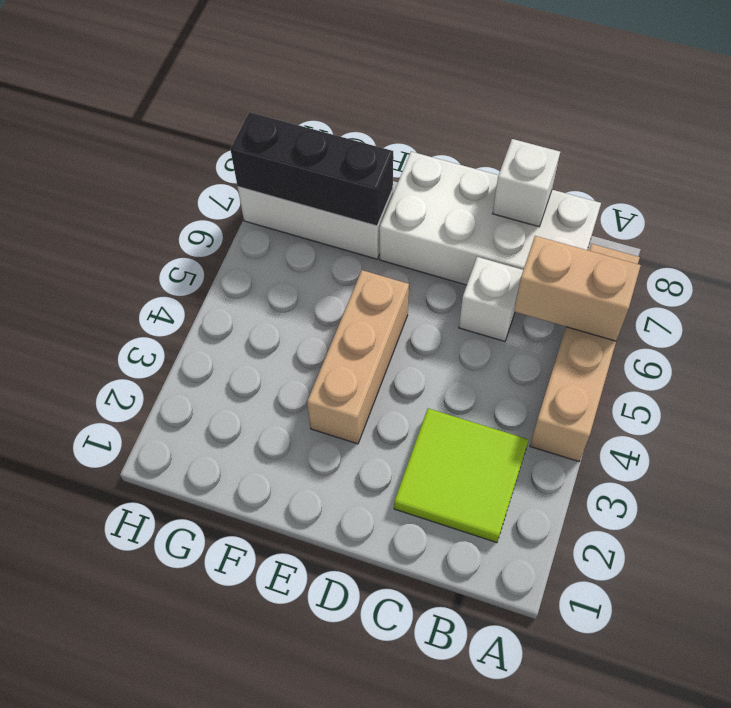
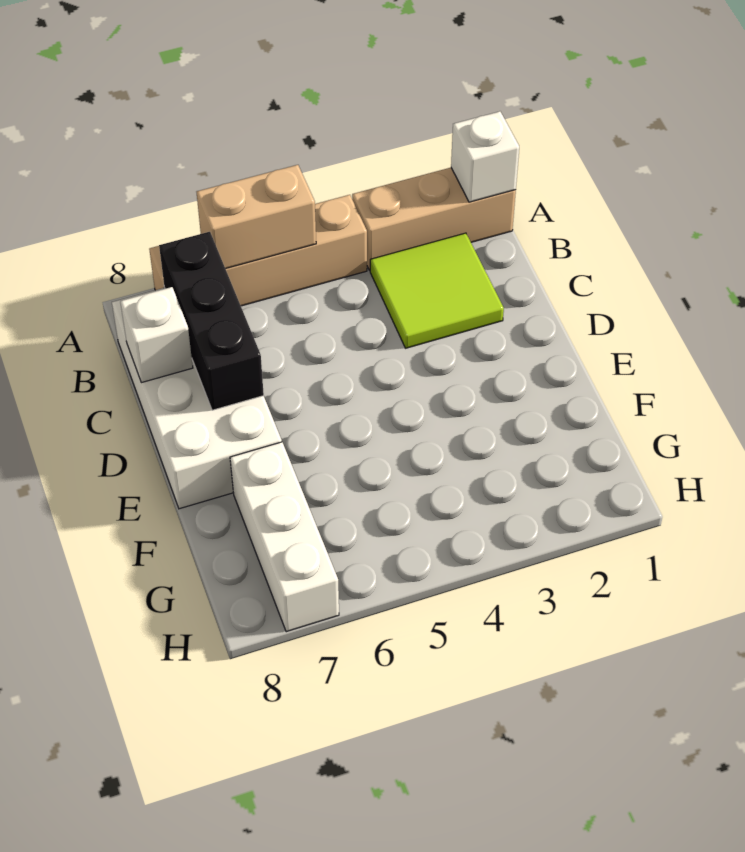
tan brick A6:B6 level 2 -> tan brick A5:A6 level 2
white brick C6 level 1 -> white brick A1 level 2
tan brick E3:E5 level 1 -> tan brick A1:A3 level 1
black brick F7:H7 level 2 -> black brick B7:D7 level 2

